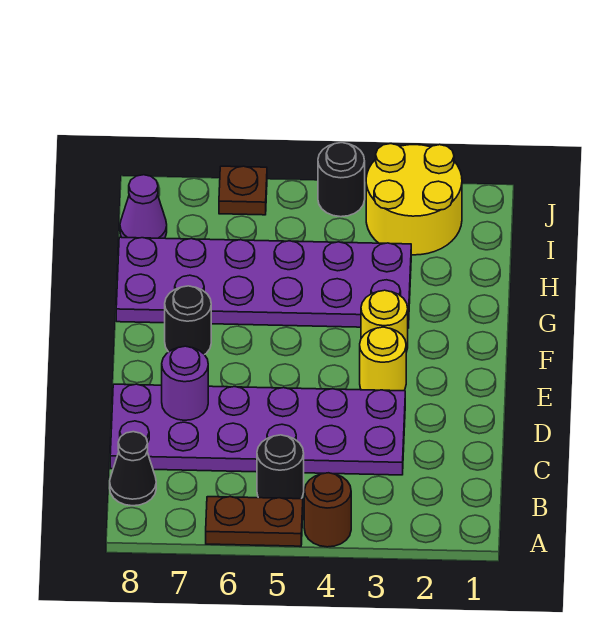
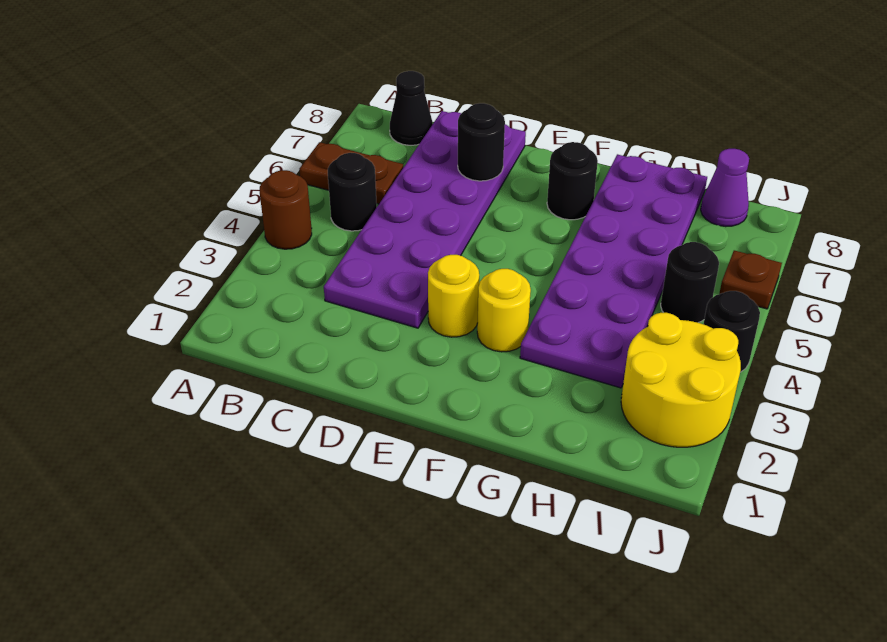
brown plate A5:A6 level 1 -> brown plate A6:B6 level 1
purple round brick D7 level 2 -> black round brick D7 level 2
none -> black round brick I5 level 1

